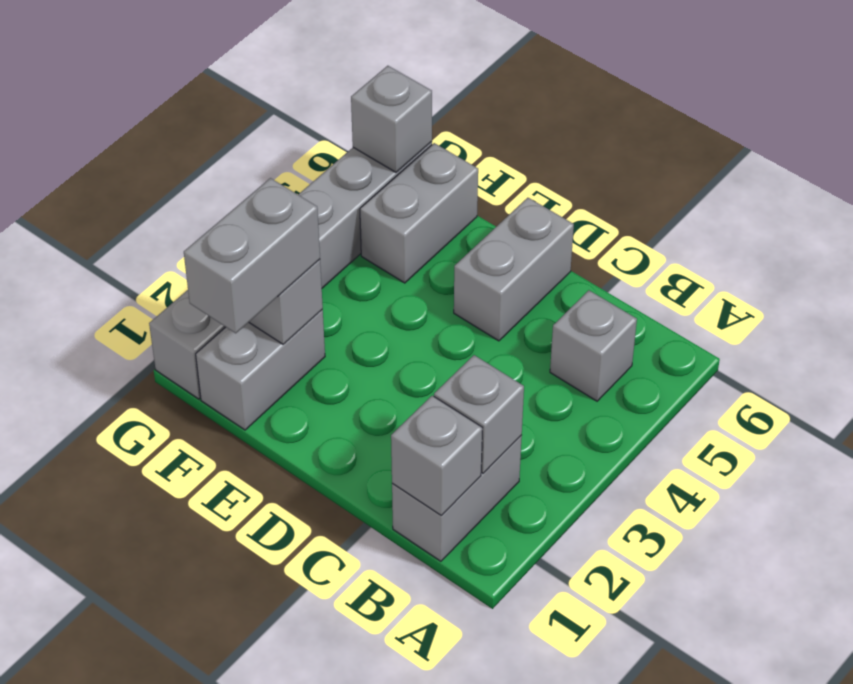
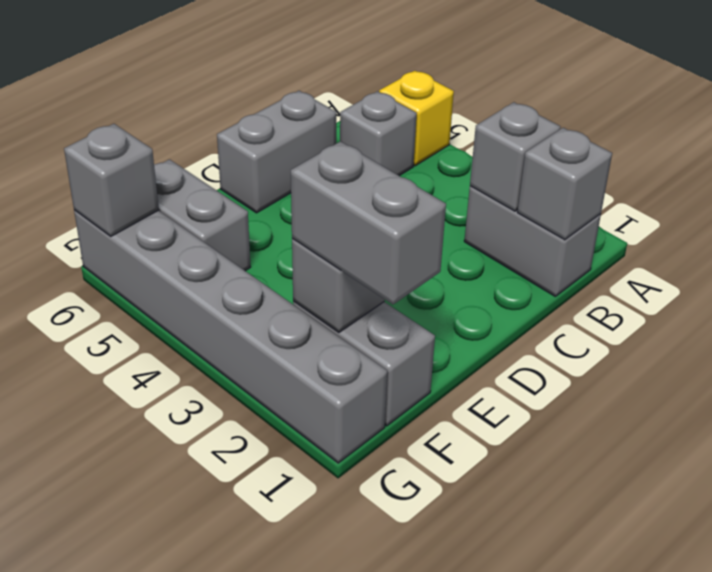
none -> yellow brick A5 level 1
grey brick D5:D6 level 1 -> grey brick C6:D6 level 1

